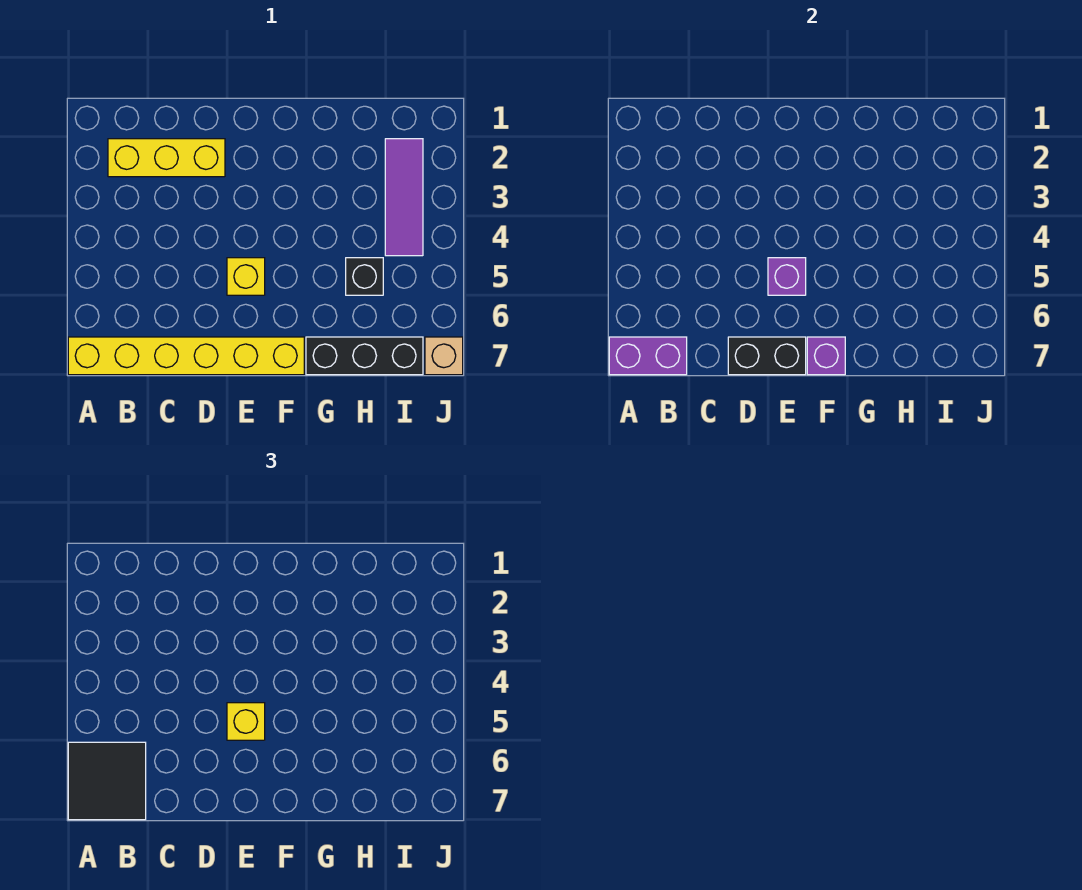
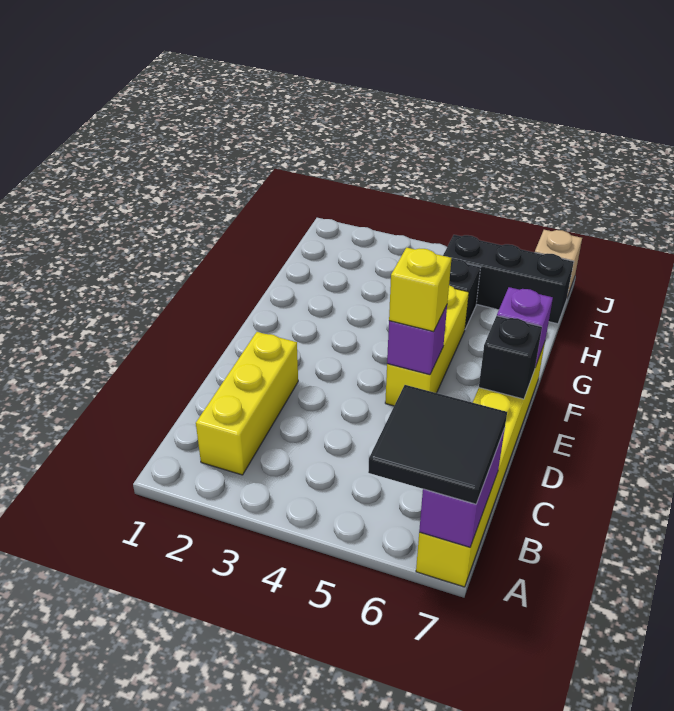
black brick D7:E7 level 2 -> black brick E7 level 2
yellow brick E5 level 1 -> yellow brick E5:G5 level 1
black brick G7:I7 level 1 -> black brick I5:I7 level 1
purple tile I2:I4 level 1 -> none

